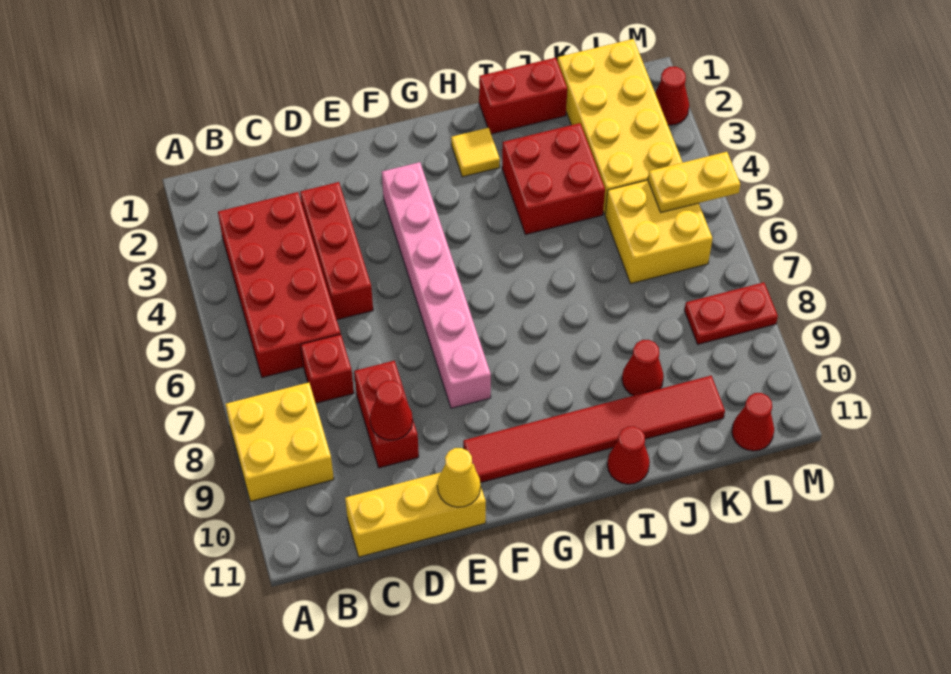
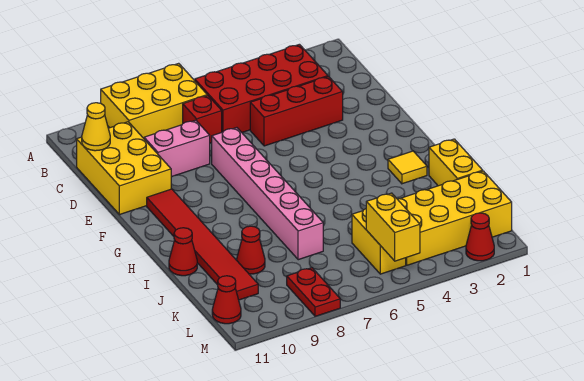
yellow brick A8:B9 level 1 -> yellow brick A7:B9 level 1
yellow brick C11:E11 level 1 -> yellow brick C10:E11 level 1
red brick D8:D9 level 1 -> pink brick D8:D9 level 1
red cone D9 level 2 -> none
yellow cone E11 level 2 -> yellow cone C11 level 2
pink brick F3:F8 level 1 -> pink brick E7:J7 level 1
red brick I1:J1 level 1 -> yellow brick I1:J1 level 1
red brick I3:J4 level 1 -> none
yellow brick K5:L6 level 1 -> yellow brick K5:L5 level 1
yellow plate L5:M5 level 2 -> yellow brick L5:M5 level 2

